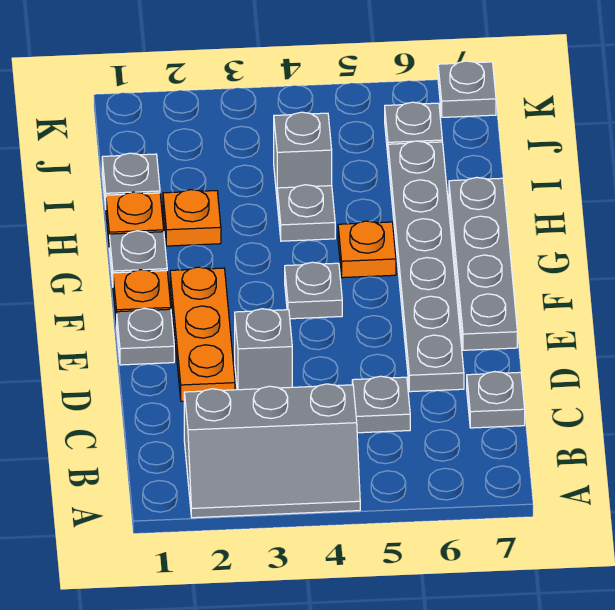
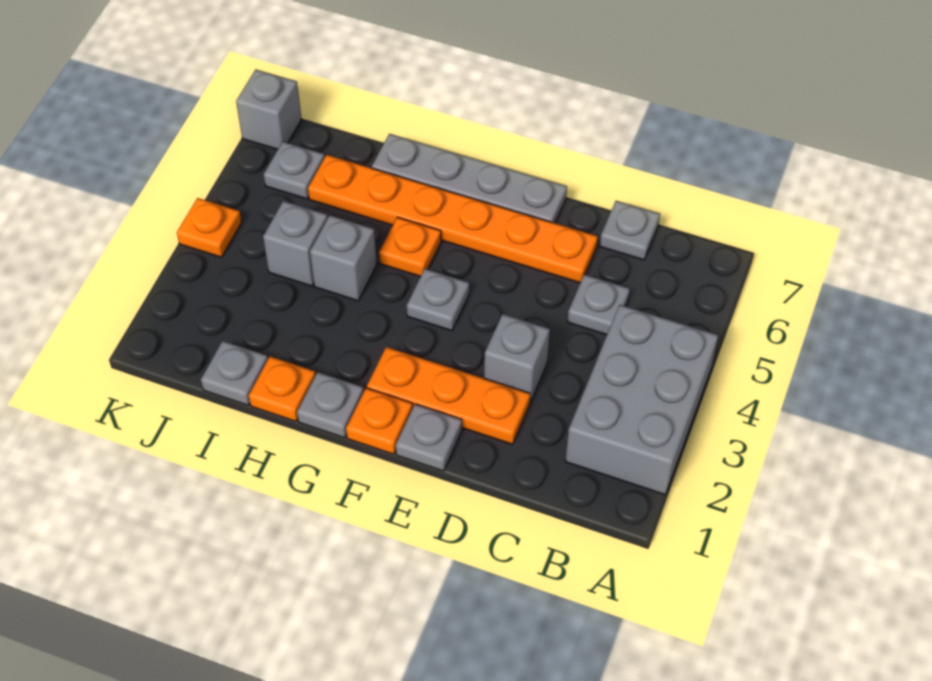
grey slope A2:B4 level 1 top B -> grey brick A2:B4 level 1
grey plate D6:I6 level 1 -> orange plate D6:I6 level 1
orange plate H2 level 1 -> orange plate K4 level 1
grey plate H4 level 1 -> grey brick H4 level 1
grey plate K7 level 1 -> grey brick K7 level 1

